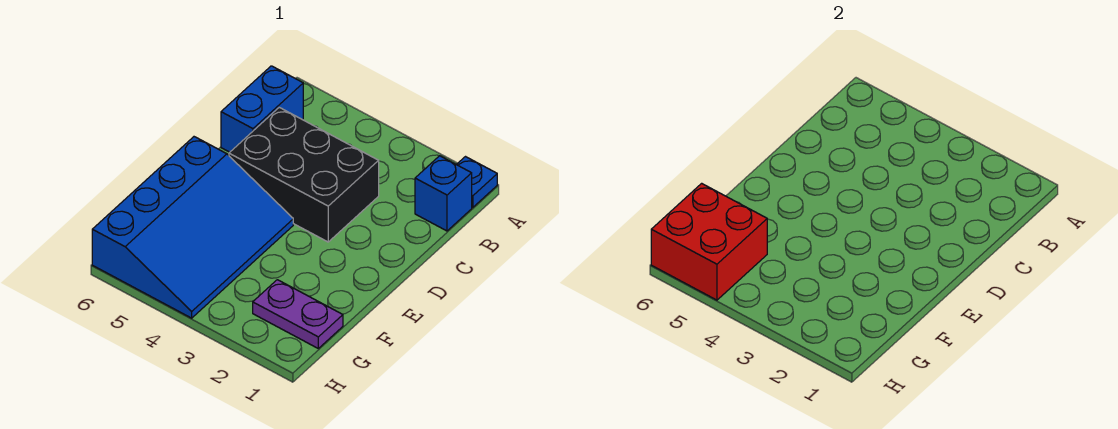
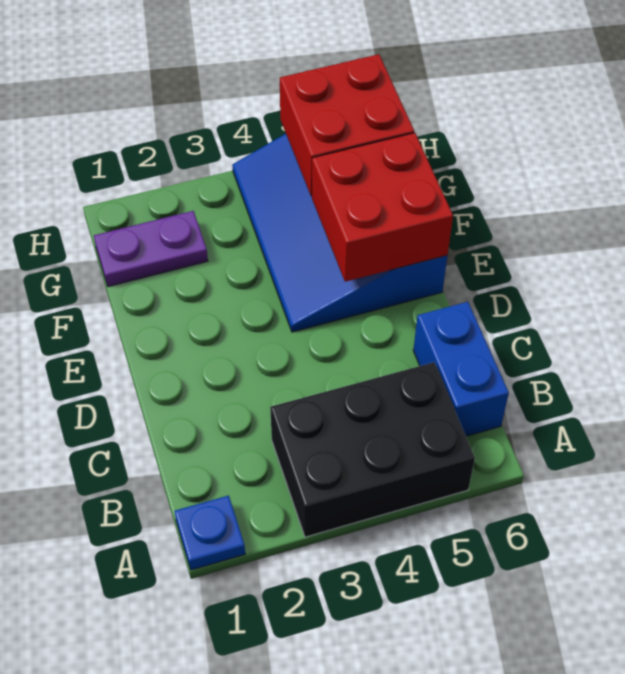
blue brick B1 level 1 -> none
black brick C3:D5 level 1 -> black brick A3:B5 level 1
none -> red brick E5:F6 level 2

